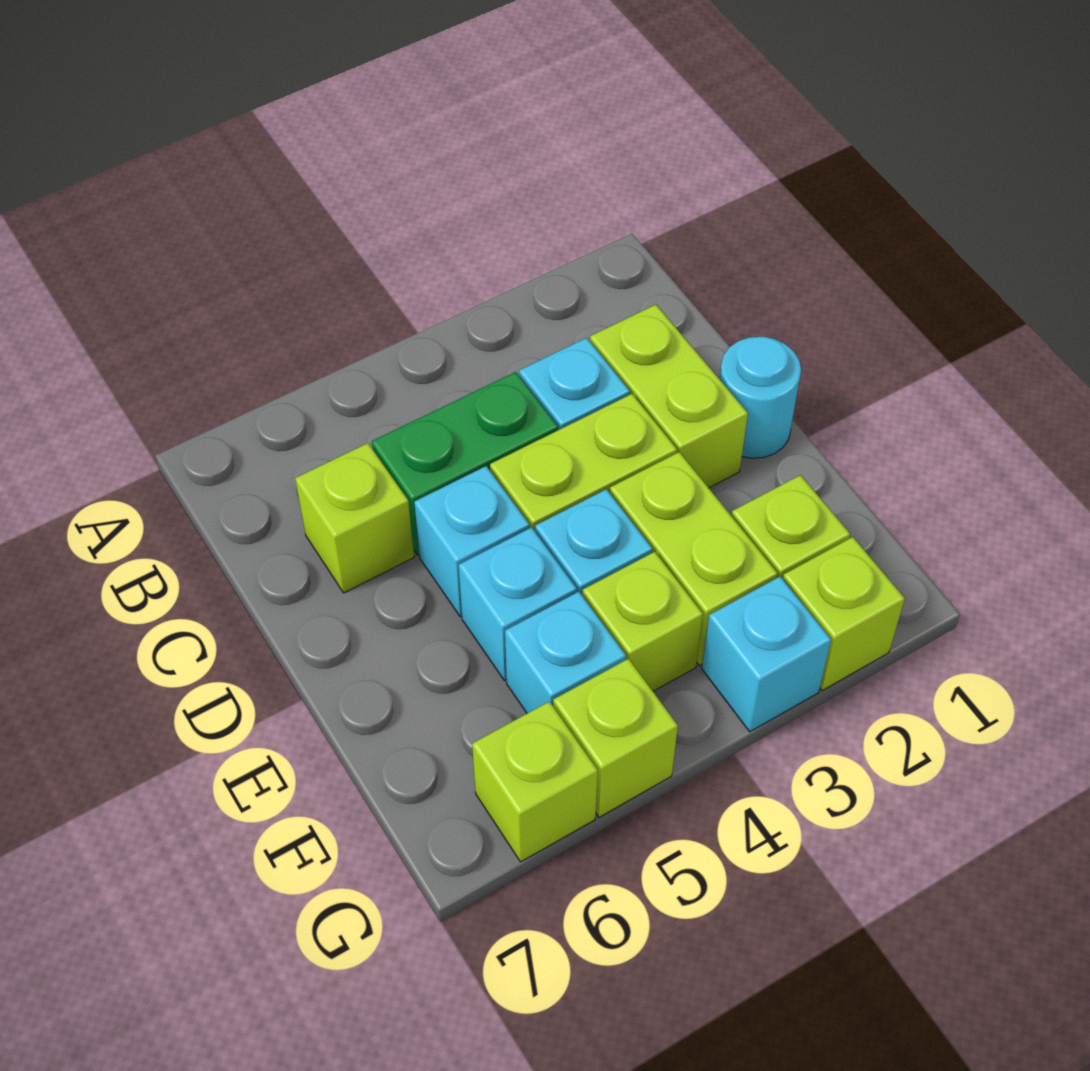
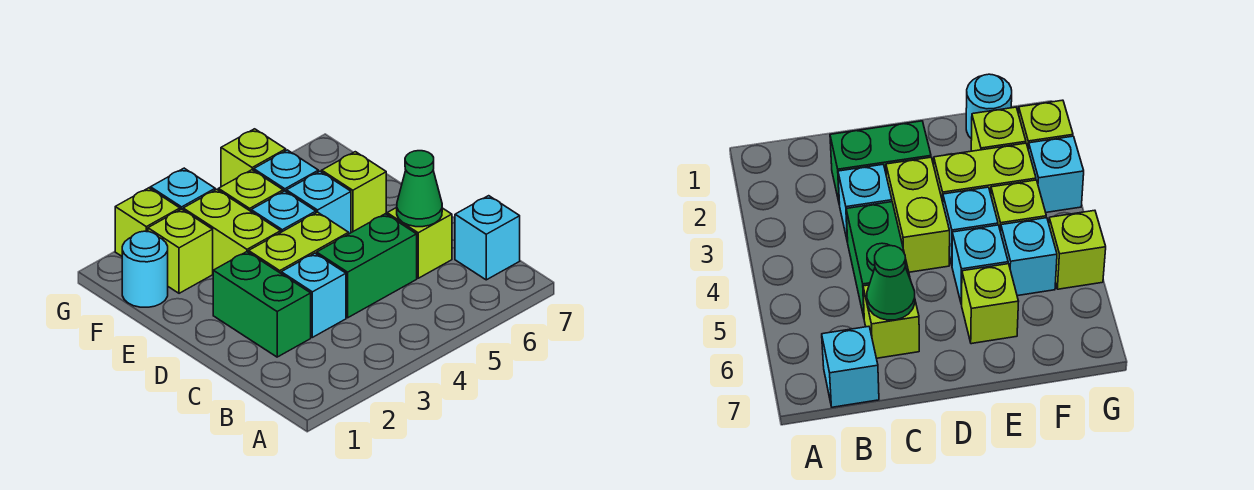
lime brick C2:D2 level 1 -> green brick C2:D2 level 1
none -> green cone C6 level 2
cyan round brick D1 level 1 -> cyan round brick F1 level 1
cyan brick D5 level 1 -> cyan brick B7 level 1
lime brick G6 level 1 -> lime brick E6 level 1

